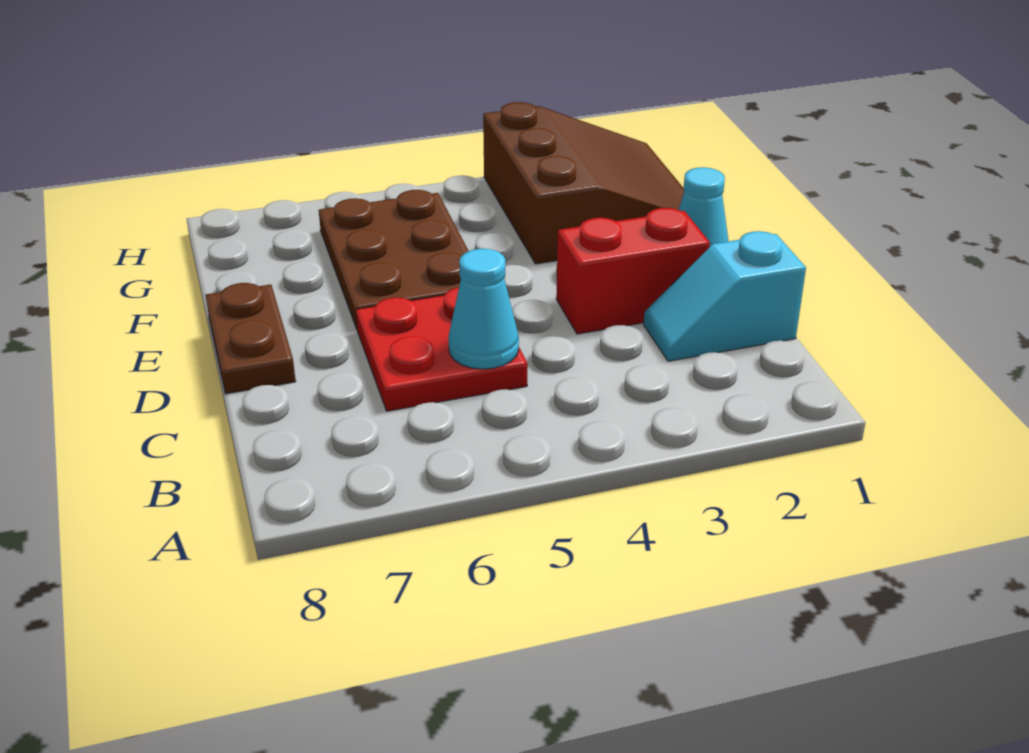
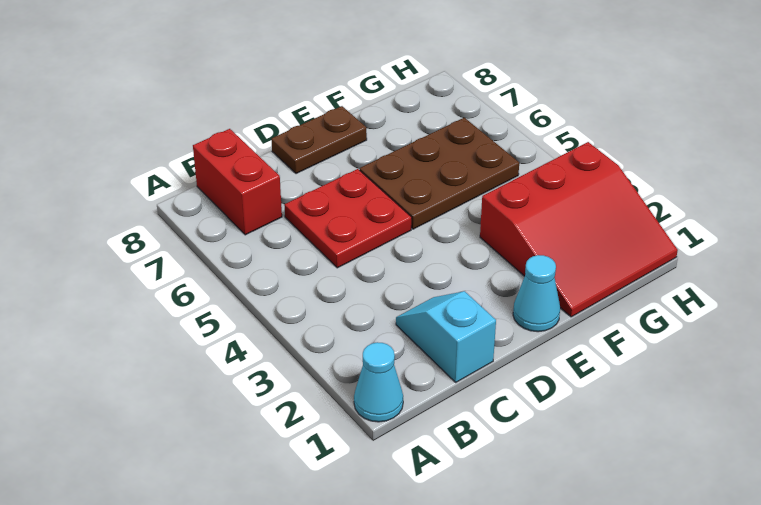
cyan cone C5 level 2 -> cyan cone A1 level 1
red brick D2:D3 level 1 -> red brick B7:B8 level 1
brown slope F1:H3 level 1 top 3 -> red slope F1:H3 level 1 top 3

